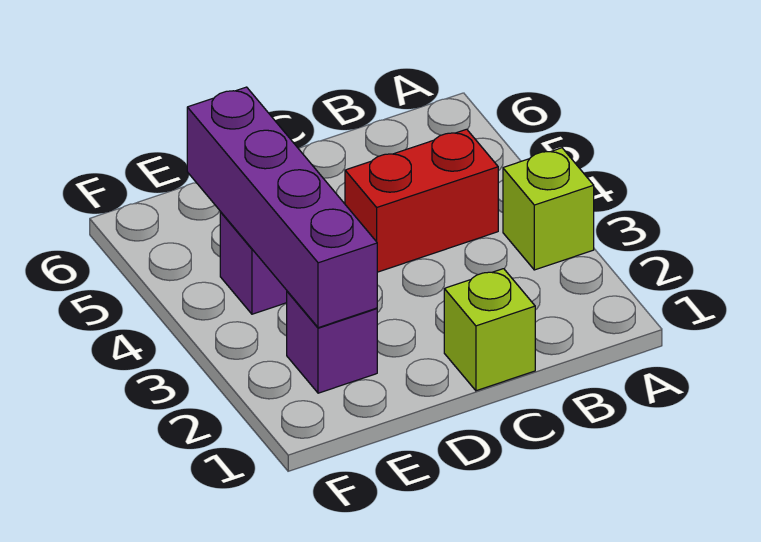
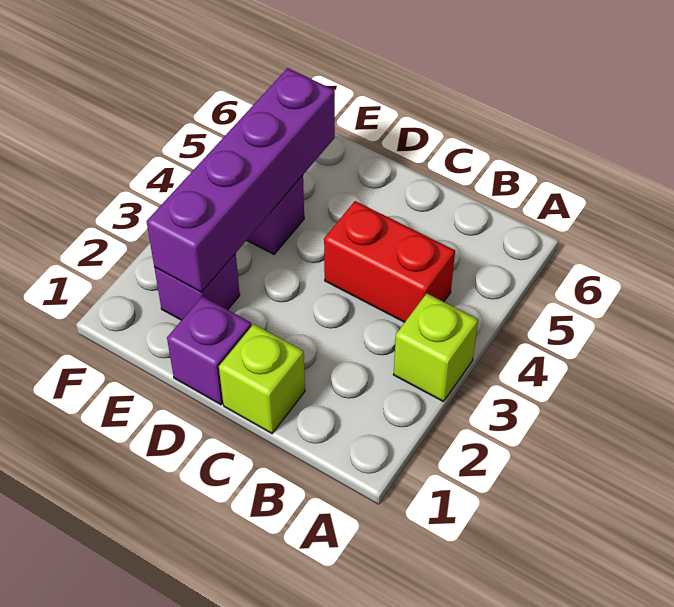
none -> purple brick D1 level 1

